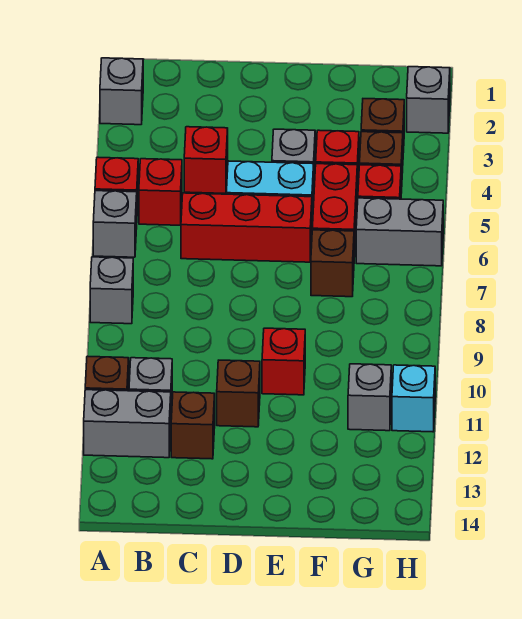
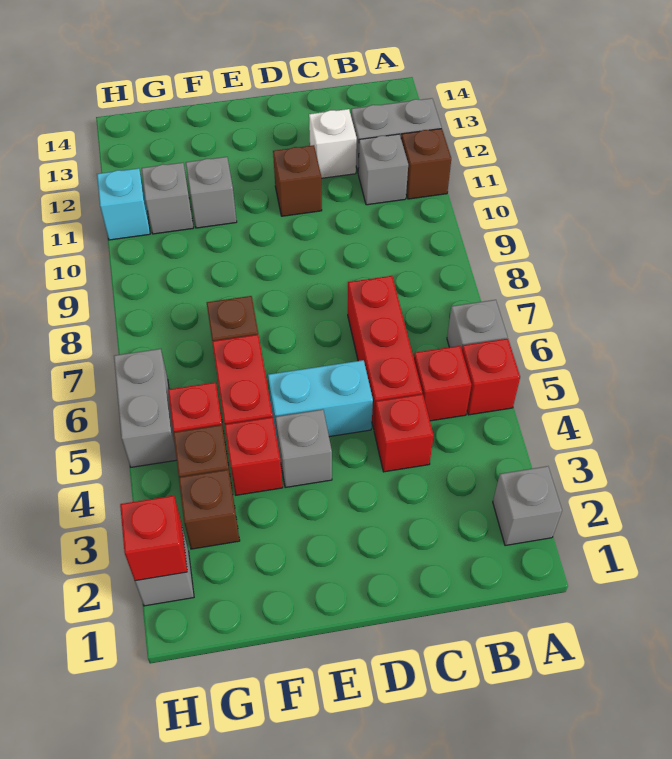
grey brick A8 level 1 -> grey brick F11 level 1
red brick C6:E6 level 1 -> red brick C5:C7 level 1
brown brick C12 level 1 -> white brick C12 level 1
red brick E10 level 1 -> red brick H2 level 2
grey brick G6:H6 level 1 -> grey brick H5:H6 level 1

